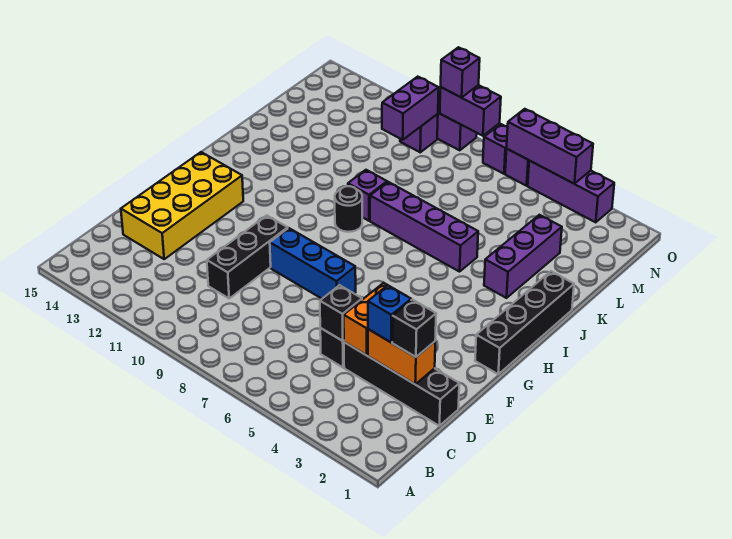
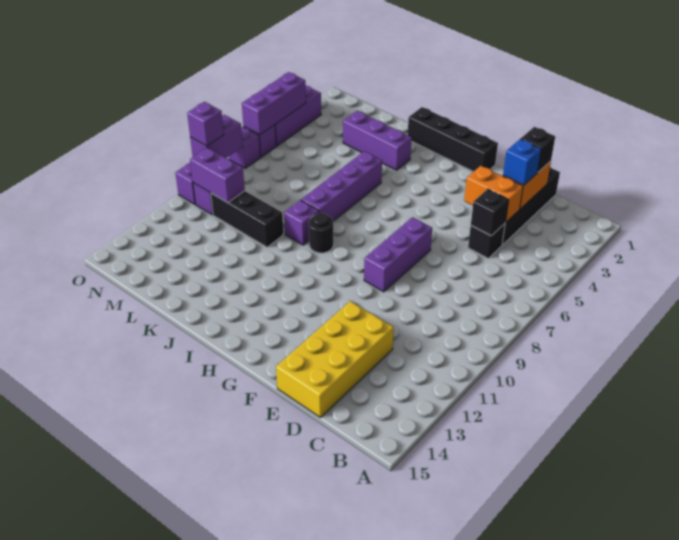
black brick D10:F10 level 1 -> black brick K10:M10 level 1
yellow brick D13:G14 level 1 -> yellow brick D12:E15 level 1
blue brick F7:F9 level 1 -> purple brick F7:F9 level 1

